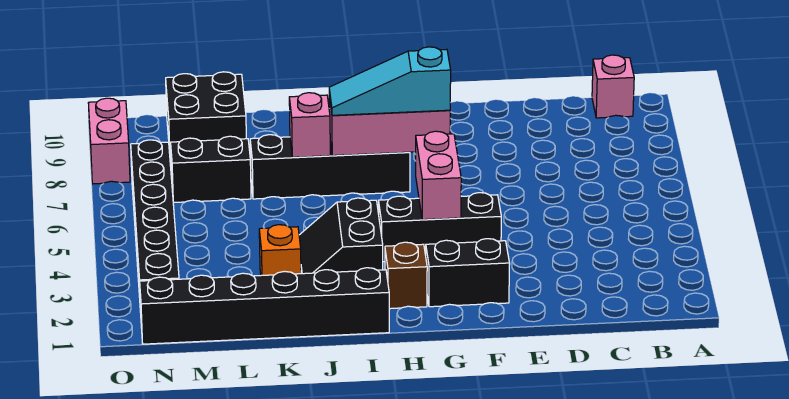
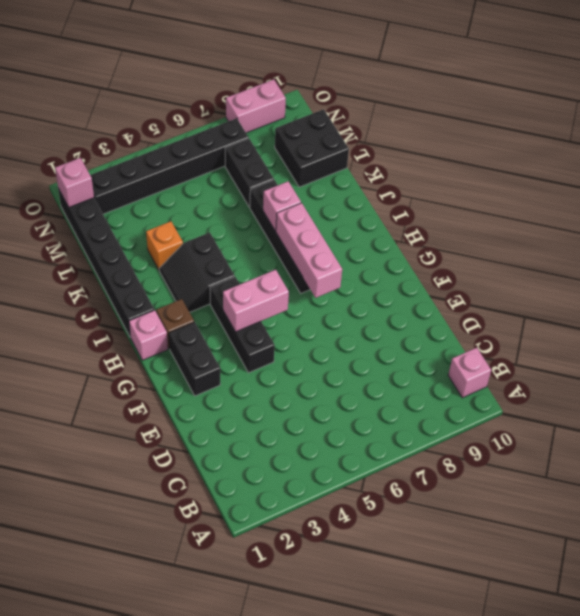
cyan slope G7:I7 level 3 top G -> none
none -> pink brick H1 level 1
black slope I3:J4 level 1 top I -> black slope I3:J4 level 1 top 4
none -> pink brick N1 level 2

